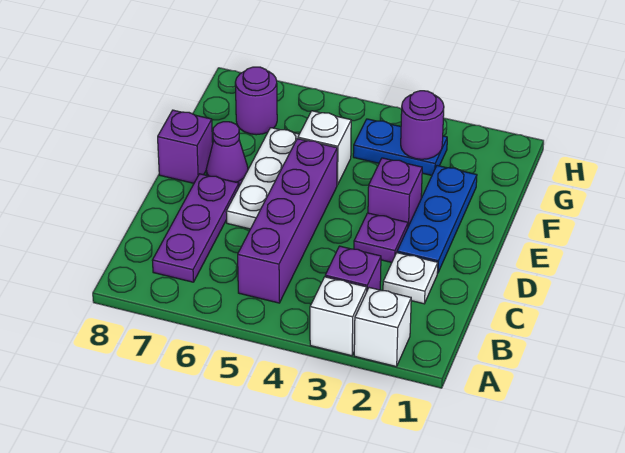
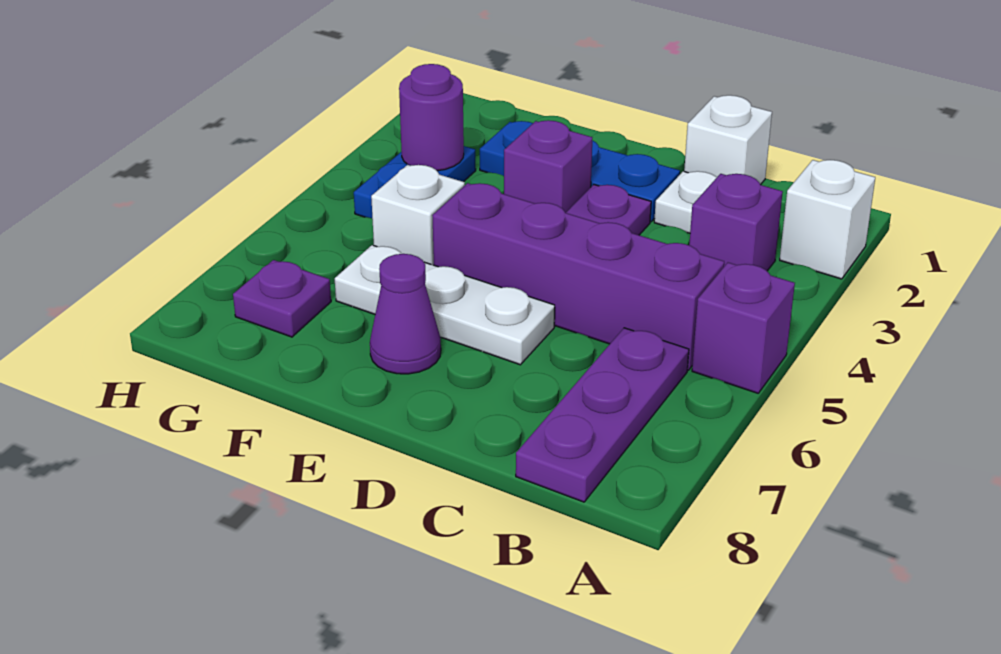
white brick A3 level 1 -> white brick C1 level 1
purple plate B7:D7 level 1 -> purple plate B6:B8 level 1
purple brick E8 level 1 -> purple brick A5 level 1
purple round brick G7 level 1 -> purple plate G7 level 1

